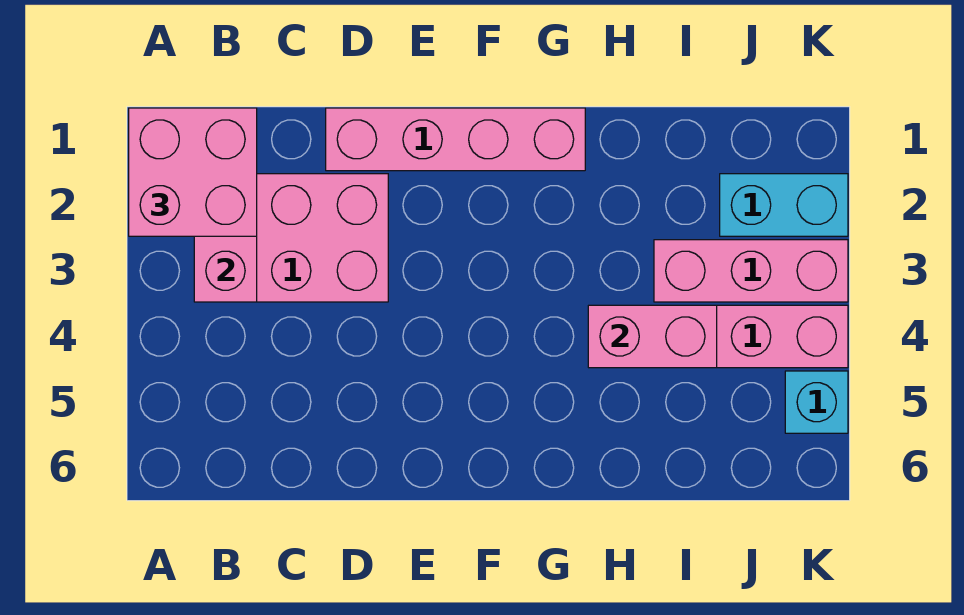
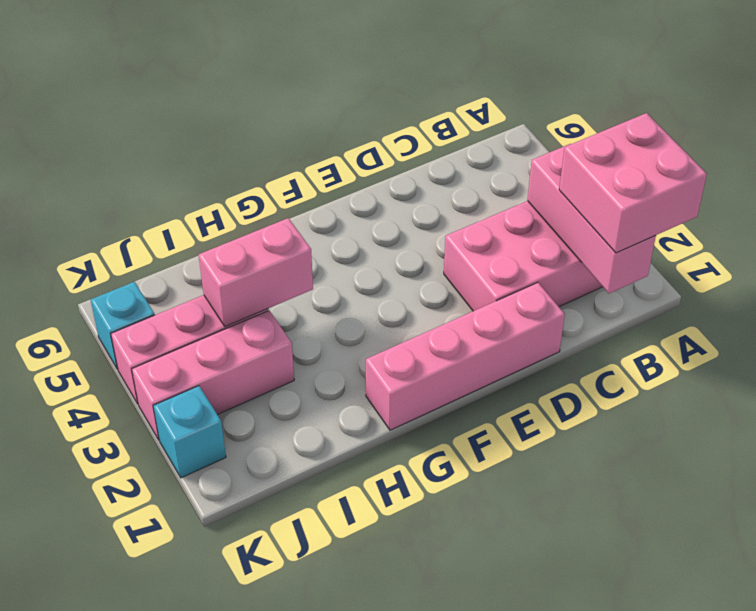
cyan brick J2:K2 level 1 -> cyan brick K2 level 1

